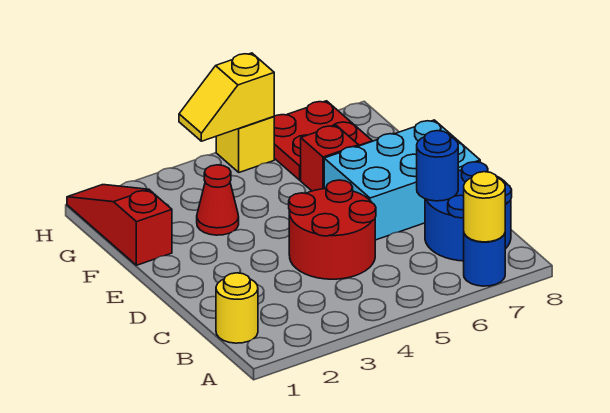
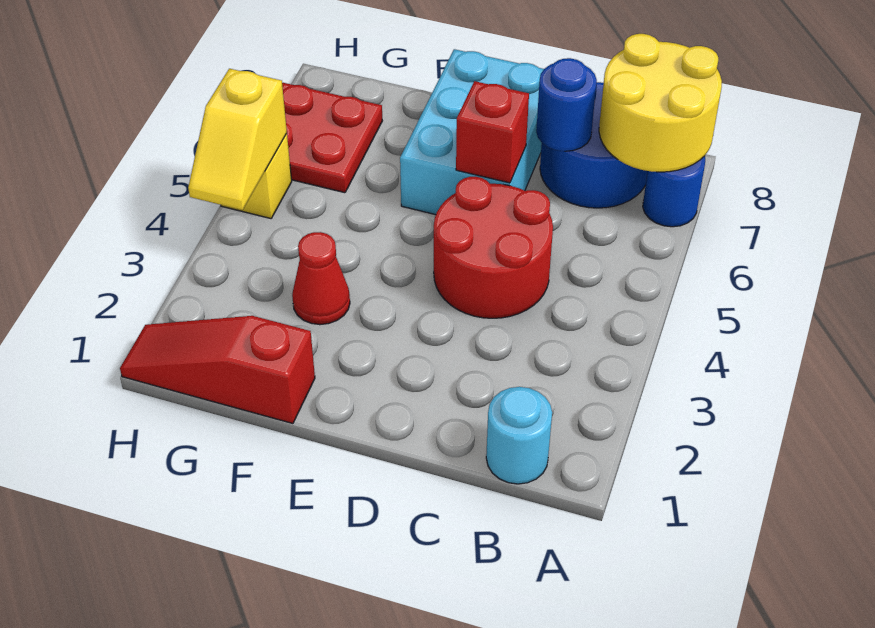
yellow round brick A7 level 2 -> yellow round brick A7:B8 level 2
yellow round brick B1 level 1 -> cyan round brick B1 level 1
red brick F6 level 1 -> red brick D6 level 2

